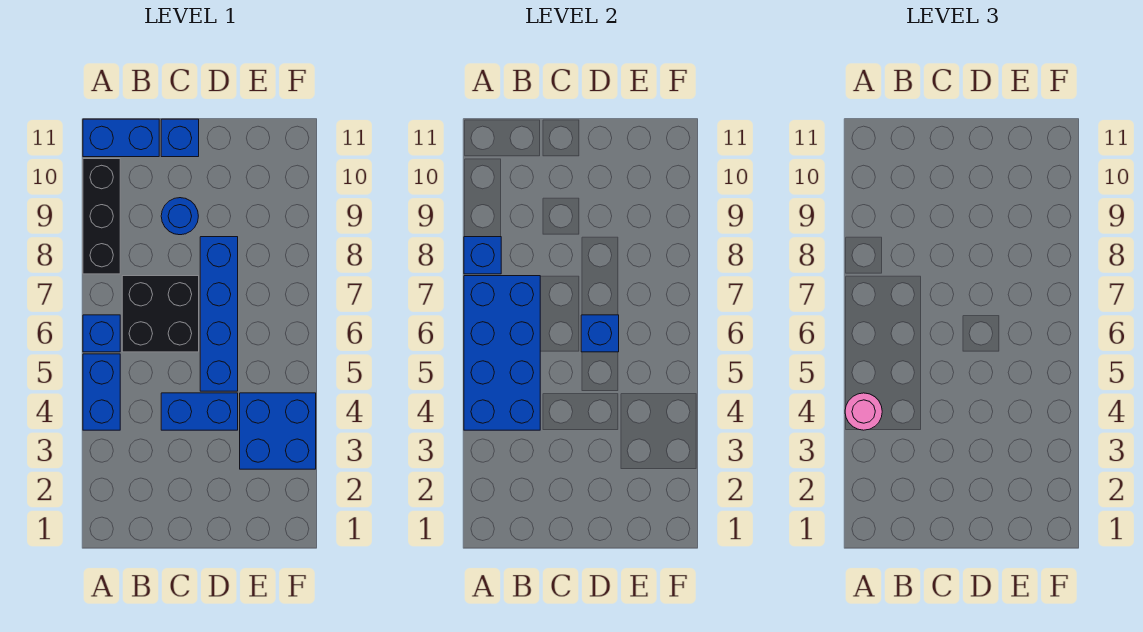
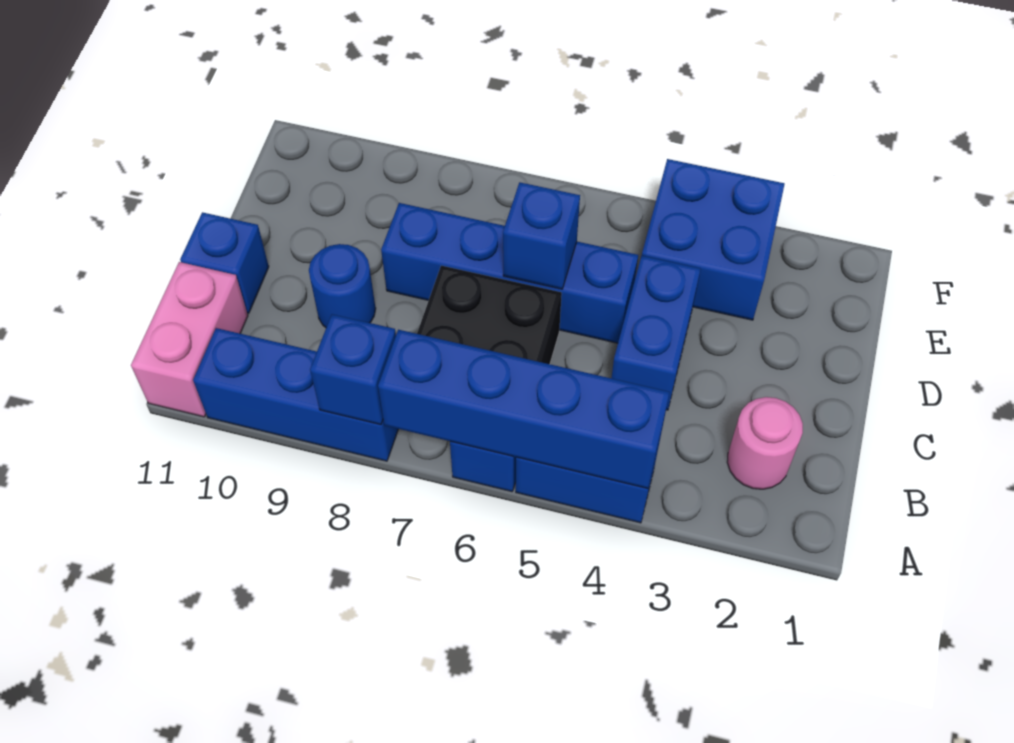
blue brick A4:B7 level 2 -> blue brick A4:A7 level 2
pink round brick A4 level 3 -> pink round brick B2 level 1
black brick A8:A10 level 1 -> blue brick A8:A10 level 1
blue brick A11:B11 level 1 -> pink brick A11:B11 level 1

